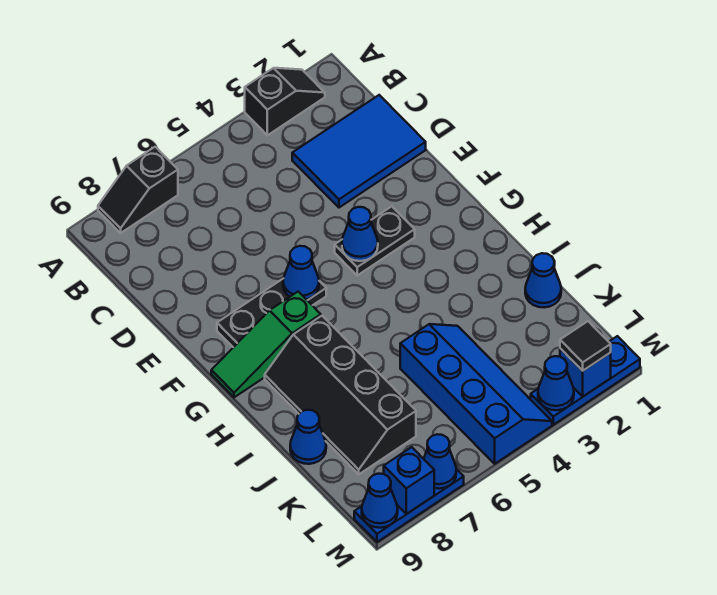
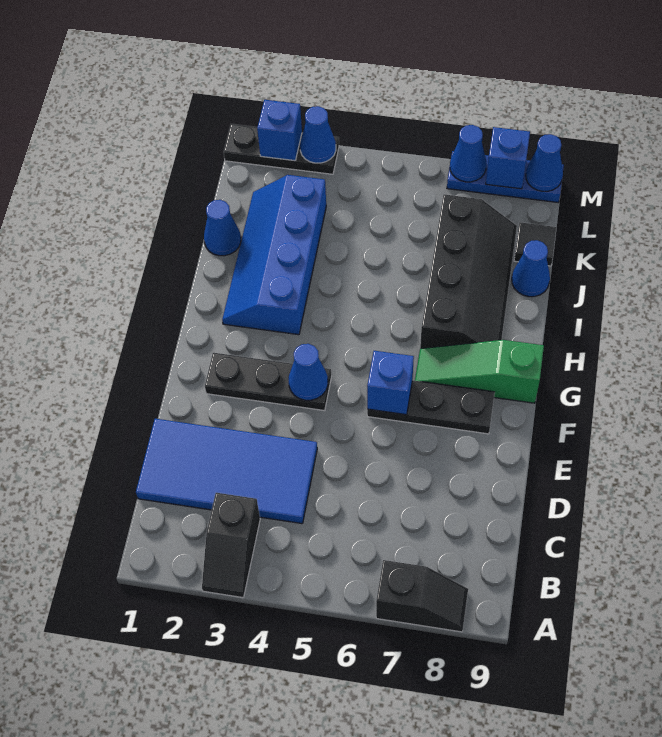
black slope A2:A3 level 1 top 3 -> black slope A3:B3 level 1 top B
blue tile C1:D3 level 1 -> blue tile C1:D4 level 1
black plate F3:F4 level 1 -> black plate F2:F4 level 1
blue cone F6 level 2 -> blue brick F6 level 2
green slope G7:G9 level 1 top 7 -> green slope G7:G9 level 1 top 9
blue slope J4:M5 level 1 top 5 -> blue slope H2:K3 level 1 top 3
blue plate M1:M3 level 1 -> black plate M1:M3 level 1
black tile M2 level 3 -> black tile K9 level 1

